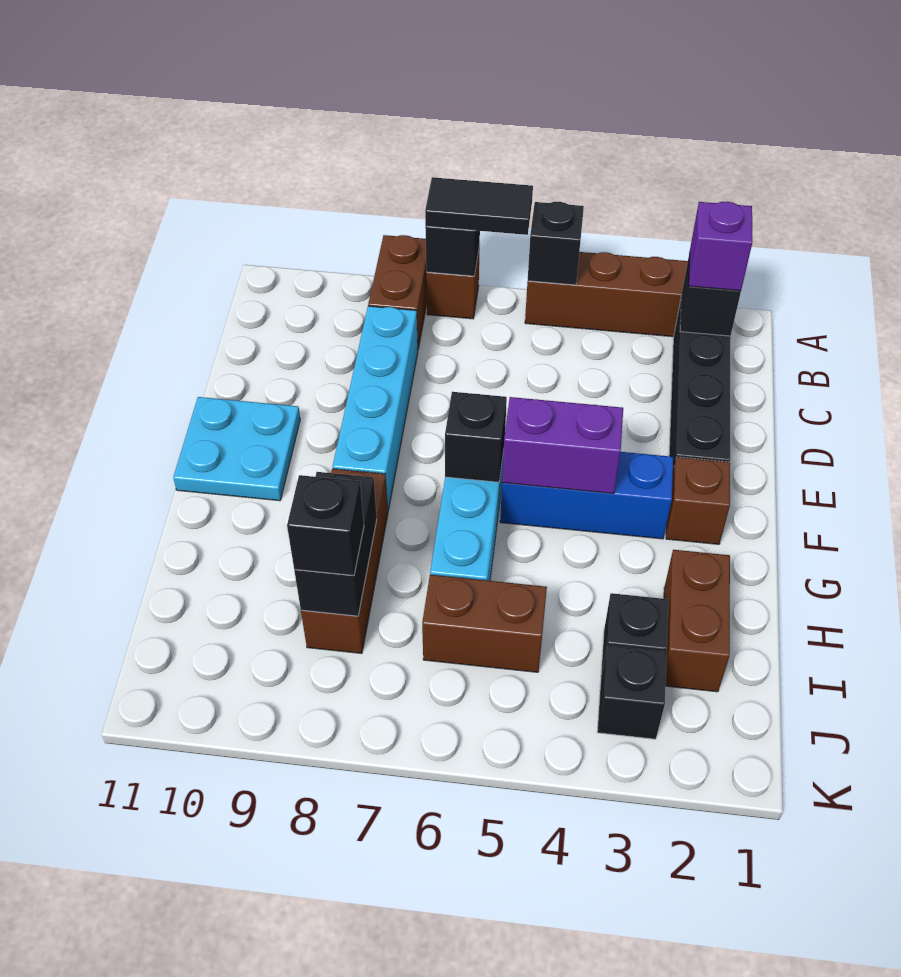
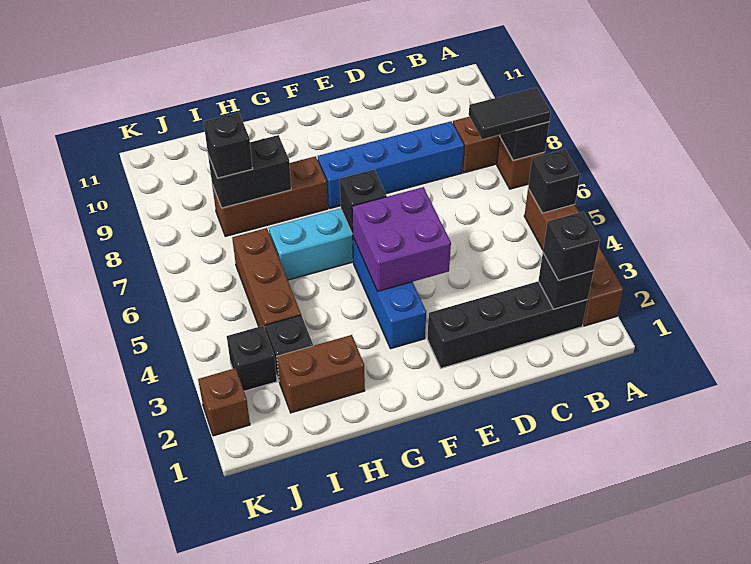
black tile A6:A7 level 3 -> black tile A7:B7 level 3
purple brick B2 level 3 -> black brick B2 level 3
cyan brick C8:F8 level 1 -> blue brick C8:F8 level 1
cyan plate E10:F11 level 1 -> none
brown brick F2 level 1 -> brown brick K2 level 1
purple brick F4:F5 level 2 -> purple brick E4:F5 level 2
brown brick I5:I6 level 1 -> brown brick I4:I6 level 1

